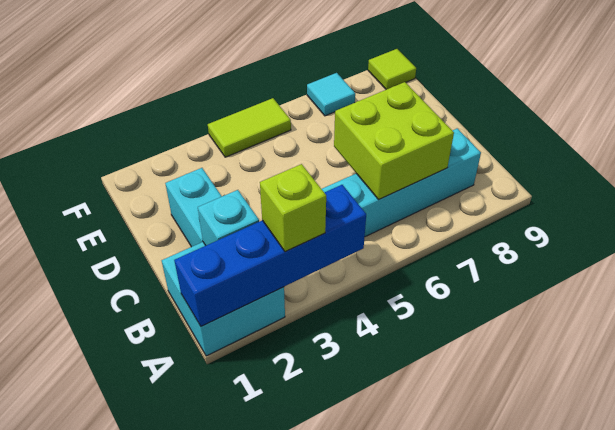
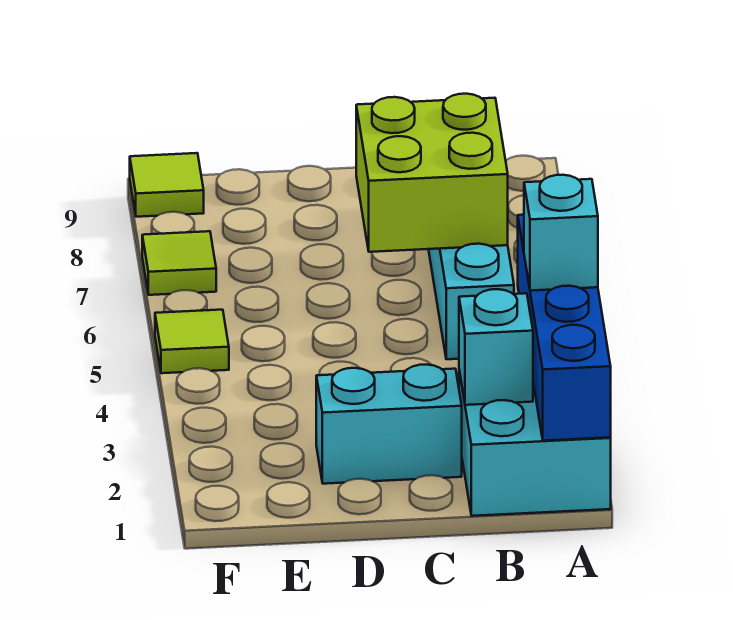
lime brick A3 level 3 -> cyan brick A3 level 3
lime tile F4:F5 level 1 -> lime tile F5 level 1
cyan tile F7 level 1 -> lime tile F7 level 1

